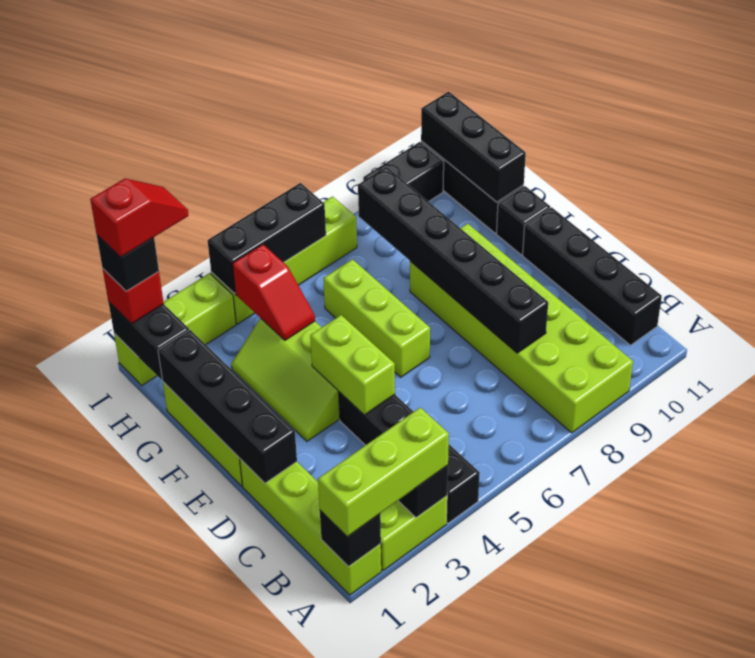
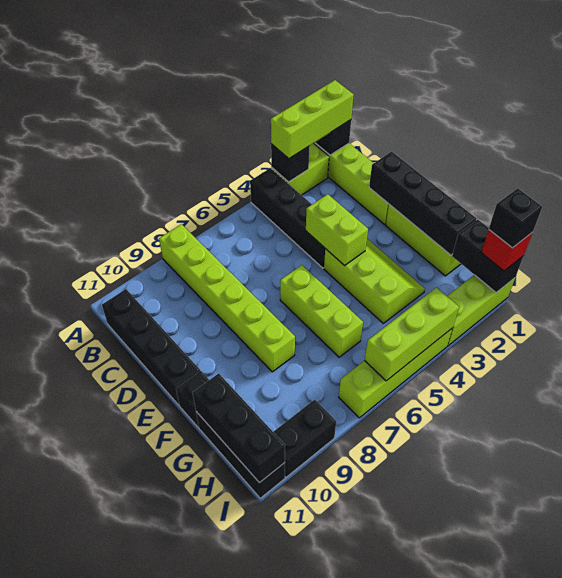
lime brick A8:F9 level 1 -> lime brick A8:F8 level 1
black brick C8:H8 level 2 -> none
red slope G4:H4 level 2 top H -> none
red slope I1:I2 level 5 top 1 -> none
black brick I4:I6 level 2 -> lime brick I4:I6 level 2

